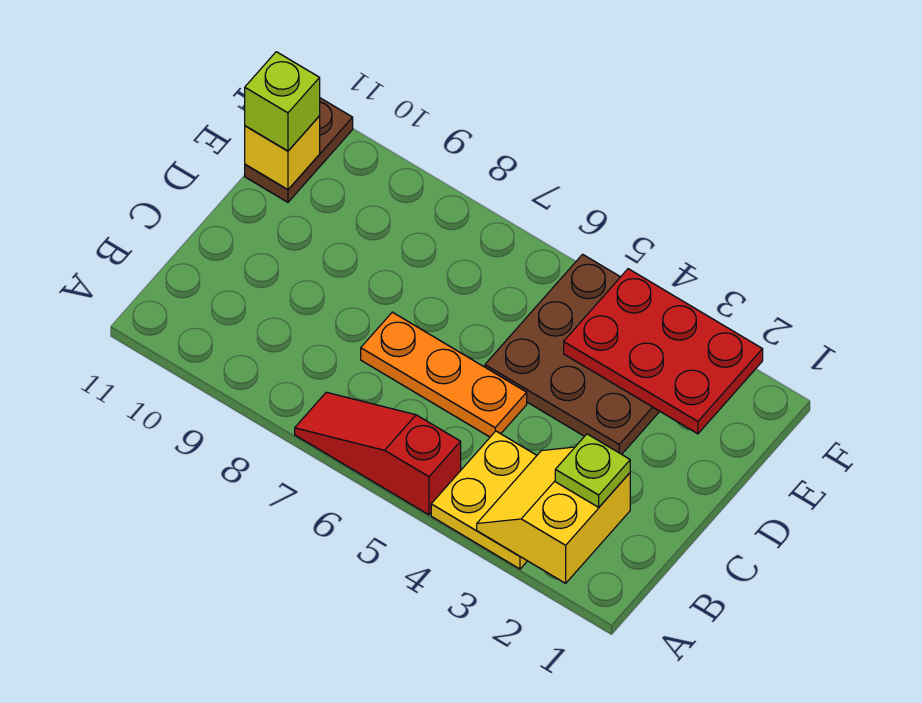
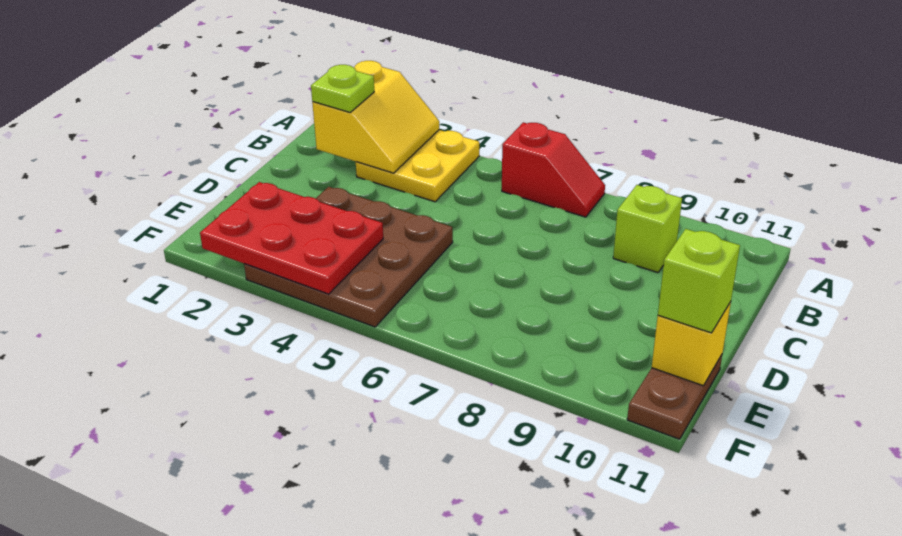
red slope A5:A7 level 1 top 5 -> red slope A6:A7 level 1 top 6
none -> lime brick B9 level 1
orange plate C5:C7 level 1 -> none

